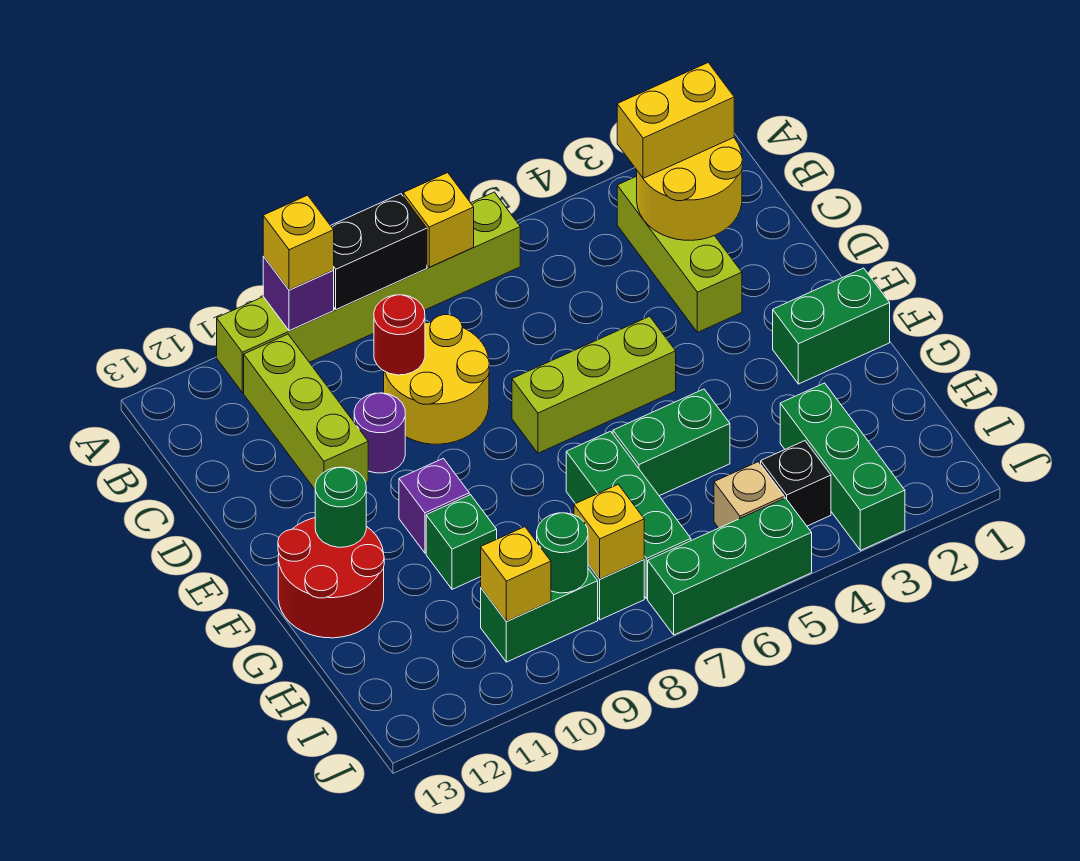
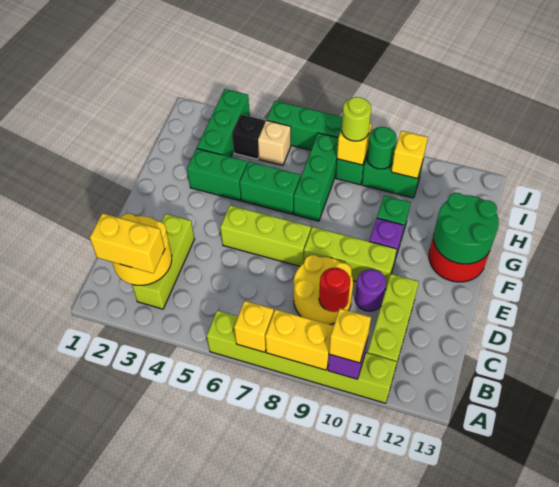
black brick A8:A9 level 2 -> yellow brick A8:A9 level 2
none -> lime brick E8:E10 level 1
green brick F1:F2 level 1 -> green brick G3:G4 level 1
green round brick F12 level 2 -> green round brick F12:G13 level 2
none -> lime round brick I8 level 3

